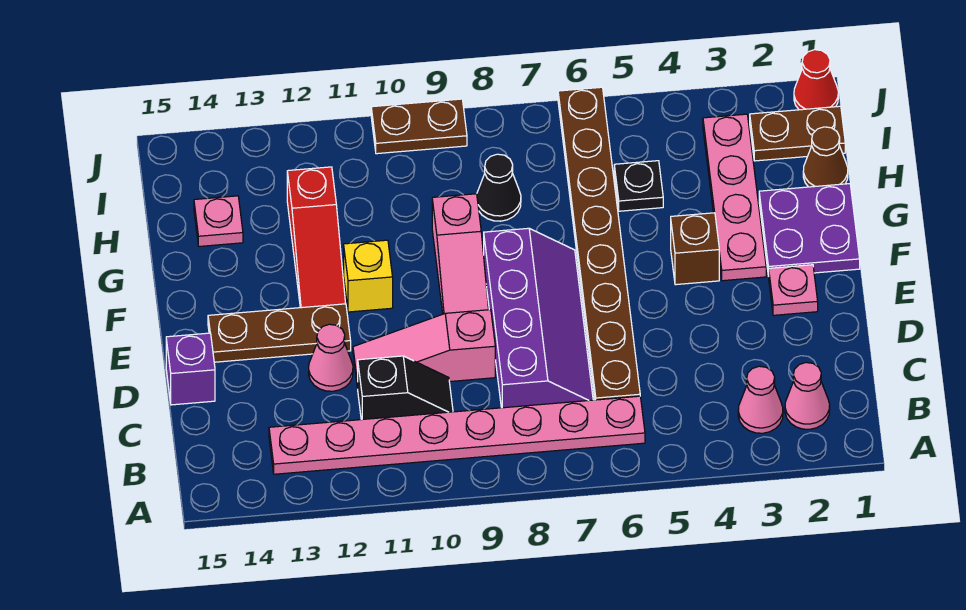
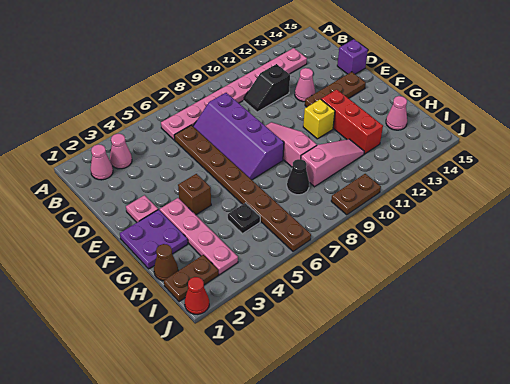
pink slope D9:D11 level 1 top 9 -> pink slope H9:H11 level 1 top 9
red slope F12:H12 level 1 top H -> red brick F12:H12 level 1
pink plate H14 level 1 -> pink cone H14 level 1

